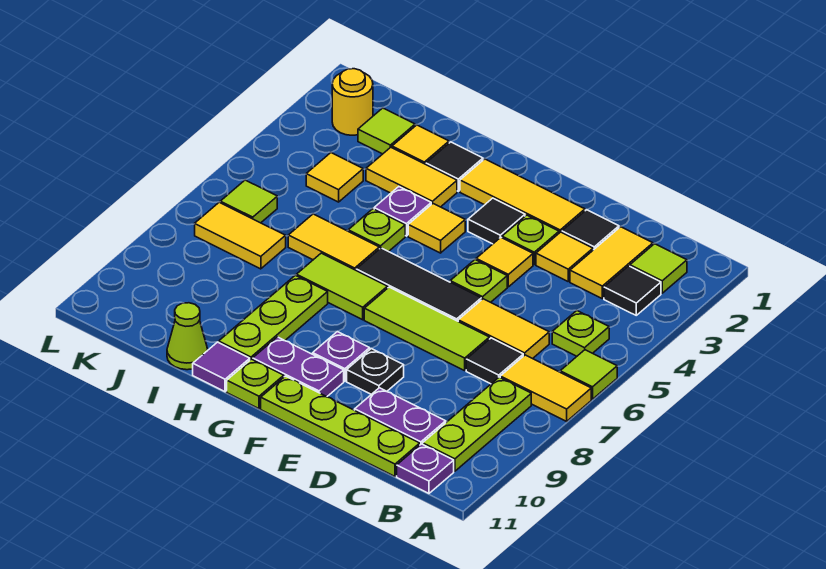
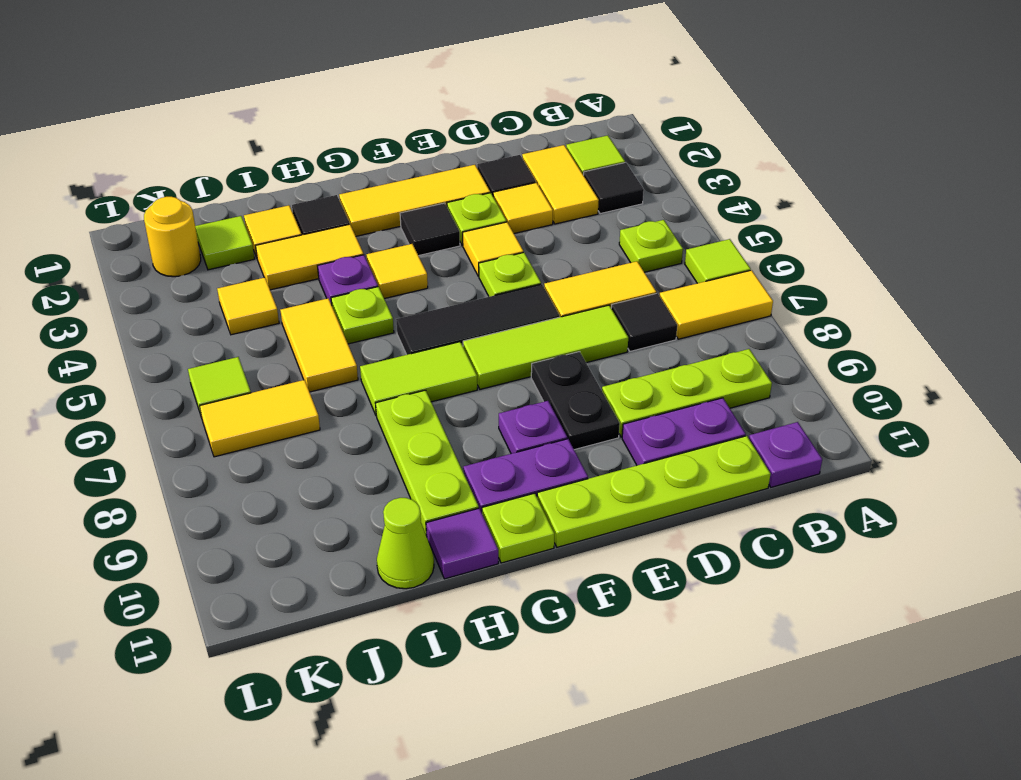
lime plate B8:B10 level 1 -> lime plate B9:D9 level 1
black plate E9 level 1 -> black plate E8:E9 level 1
yellow tile H6:I6 level 1 -> yellow tile I5:I6 level 1

